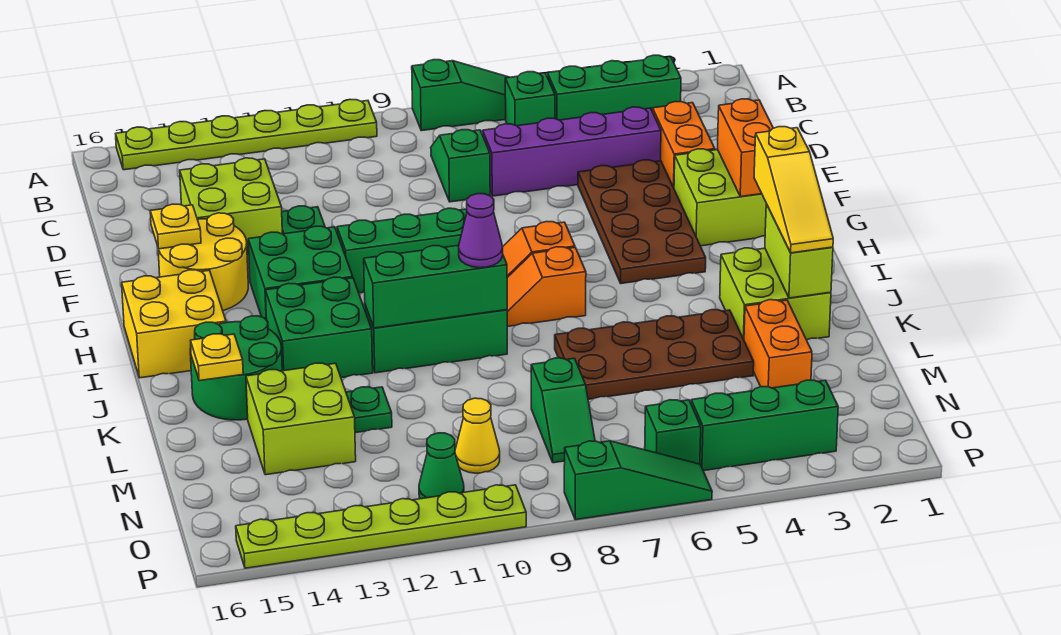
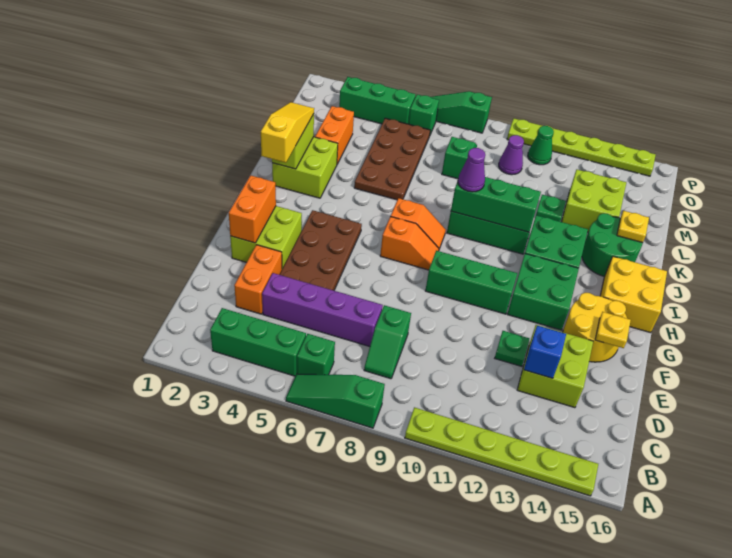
none -> blue brick D13 level 2
brown plate K4:L7 level 1 -> brown plate K5:N6 level 1
yellow cone N10 level 1 -> purple cone N10 level 1

